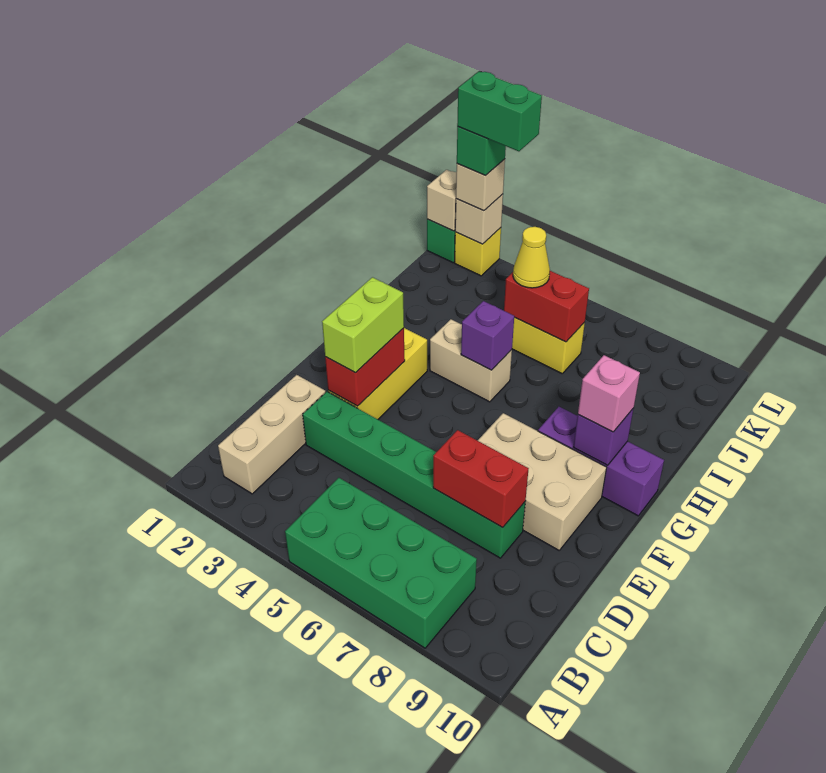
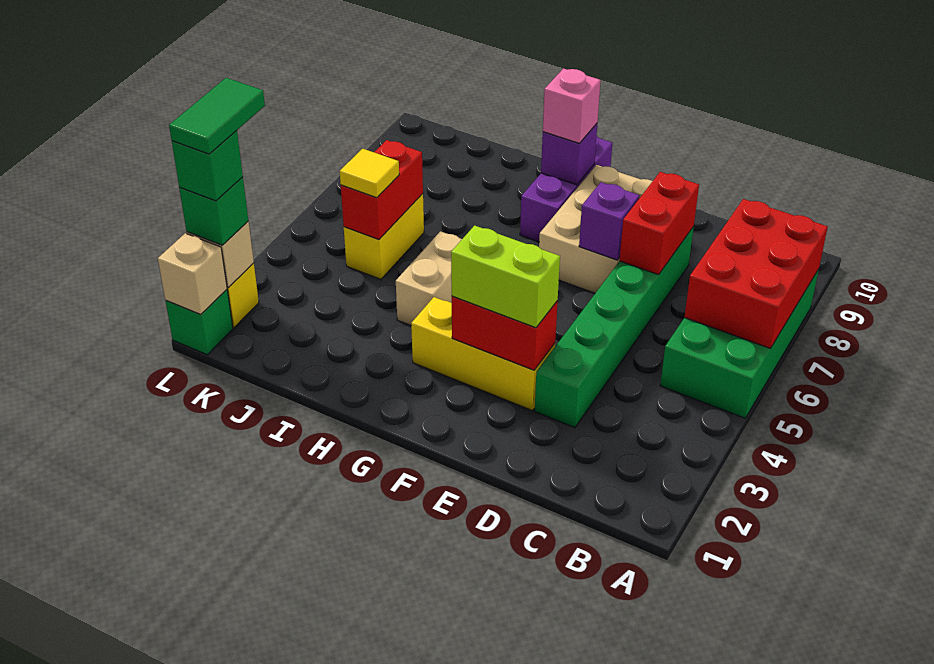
none -> red brick A6:B8 level 2
tan brick B2:D2 level 1 -> none
purple brick H5 level 2 -> purple brick E7 level 2
yellow cone J5 level 3 -> yellow tile J5 level 3
tan brick L2 level 3 -> green brick L2 level 3
green brick L2:L3 level 5 -> green tile L2:L3 level 5

